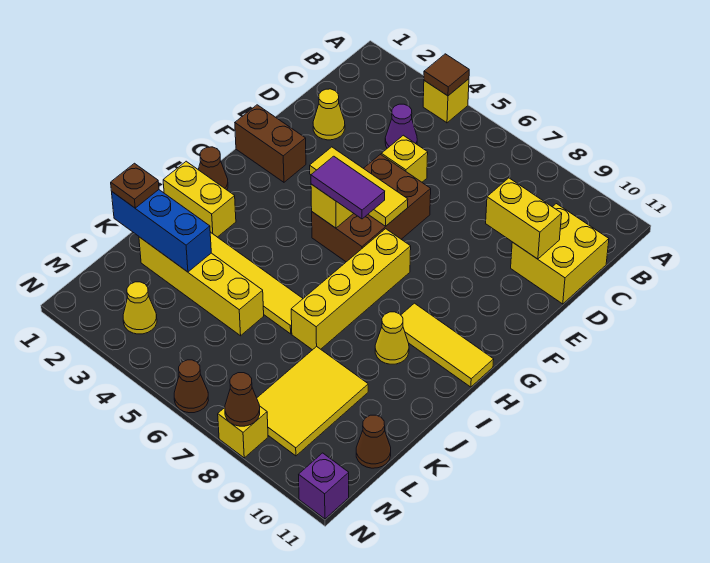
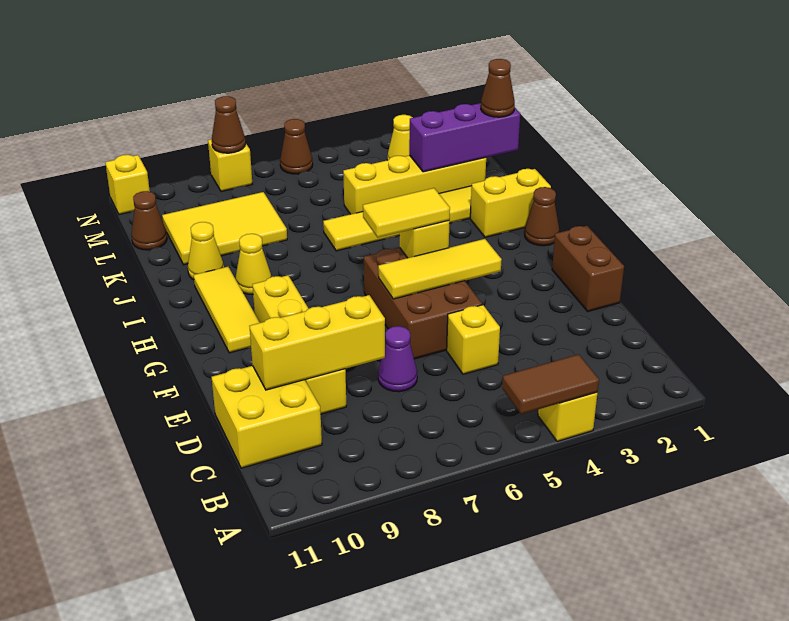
brown tile A4 level 2 -> brown tile A4:A5 level 2
purple cone C4 level 1 -> purple cone D7 level 1
yellow cone D2 level 1 -> yellow cone J10 level 1
yellow brick D9:D10 level 2 -> yellow brick D8:D10 level 2
brown brick F1:F2 level 1 -> brown brick E1:F1 level 1
purple tile G5:G6 level 3 -> yellow tile G5:G6 level 3
yellow brick G7:J7 level 1 -> yellow brick D9:G9 level 1
yellow tile H9:H11 level 1 -> yellow tile G10:I10 level 1
blue brick K1:K3 level 2 -> purple brick K1:K3 level 2
brown plate K1 level 3 -> brown cone K1 level 3
yellow tile K8:M9 level 1 -> yellow tile K8:L10 level 1
purple brick N11 level 1 -> yellow brick N11 level 1

